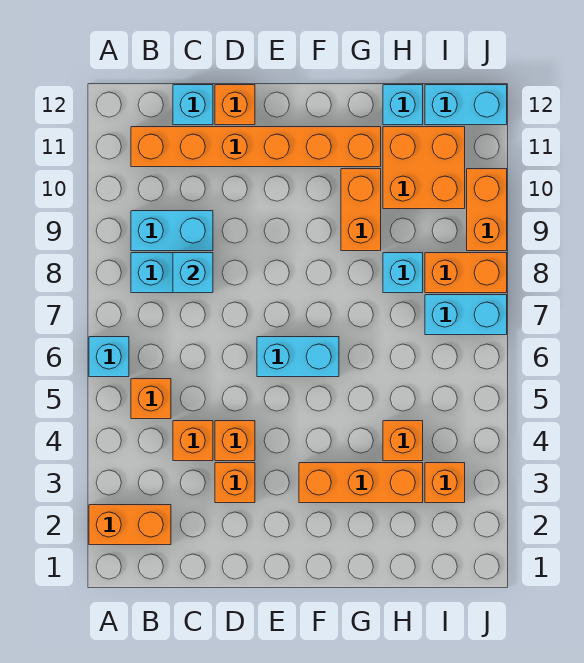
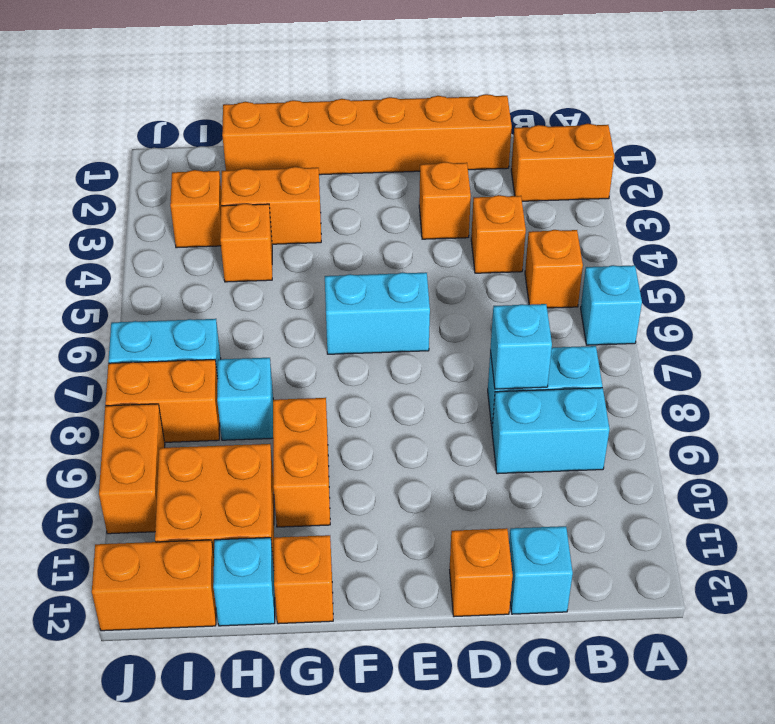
orange brick B11:G11 level 1 -> orange brick C1:H1 level 1
orange brick D4 level 1 -> orange brick G12 level 1
orange brick F3:H3 level 1 -> orange brick G3:H3 level 1
cyan brick I12:J12 level 1 -> orange brick I12:J12 level 1

